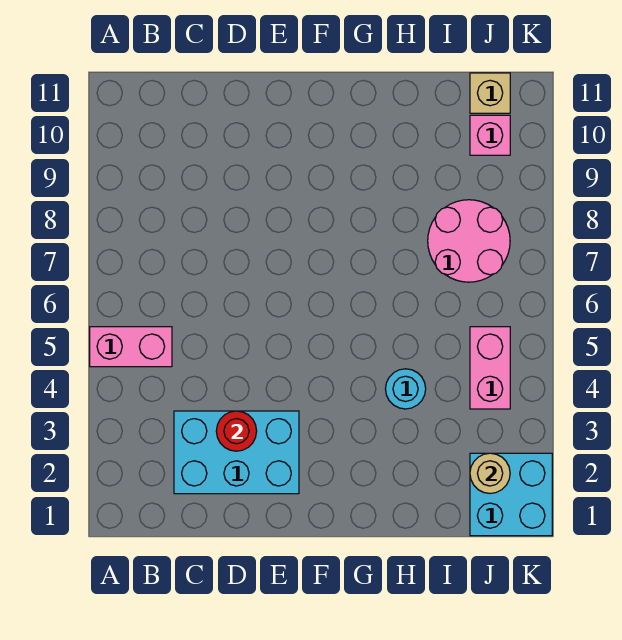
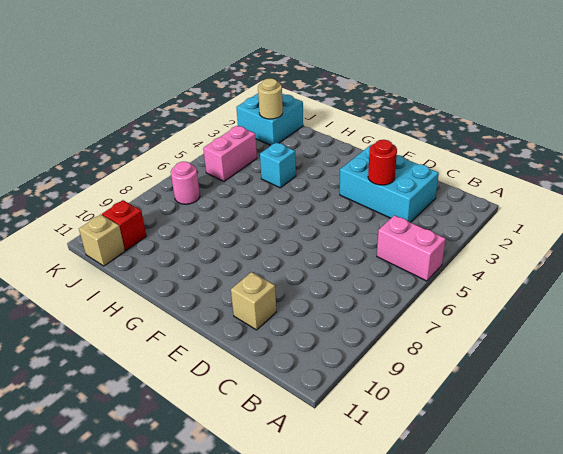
none -> tan brick D10 level 1
cyan round brick H4 level 1 -> cyan brick H4 level 1
pink round brick I7:J8 level 1 -> pink round brick J7 level 1
pink brick J10 level 1 -> red brick J10 level 1

